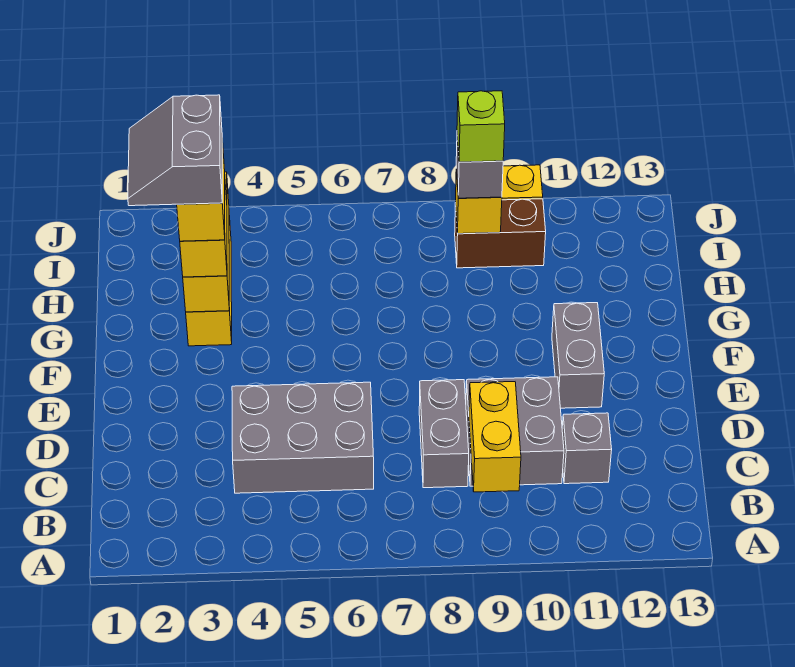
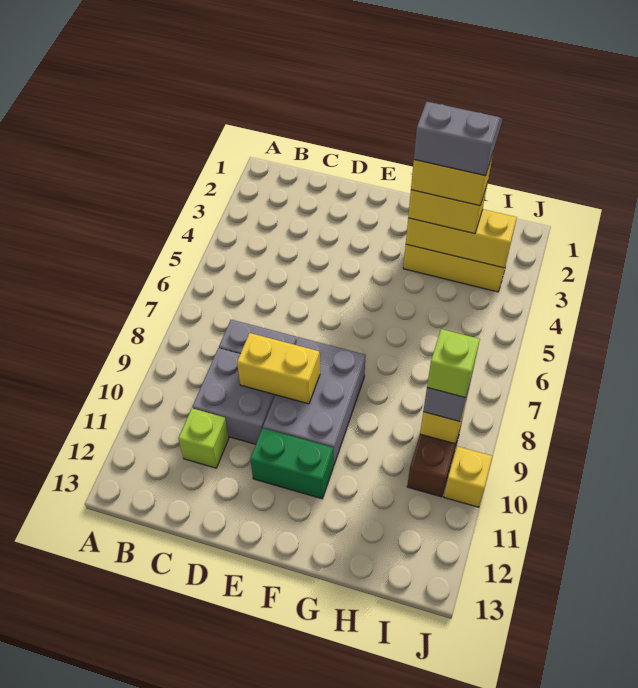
yellow brick B9:C9 level 2 -> yellow brick D9:E9 level 2
grey brick C4:D6 level 1 -> grey brick E8:F10 level 1
grey brick C11 level 1 -> lime brick C11 level 1
grey brick E11:F11 level 1 -> green brick E11:F11 level 1

